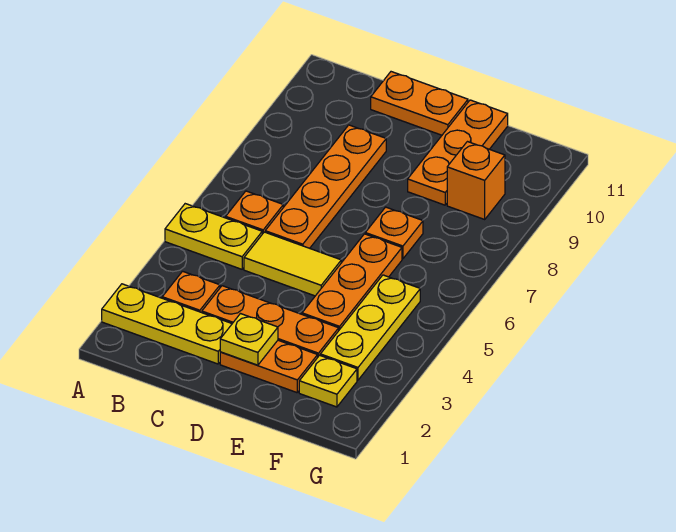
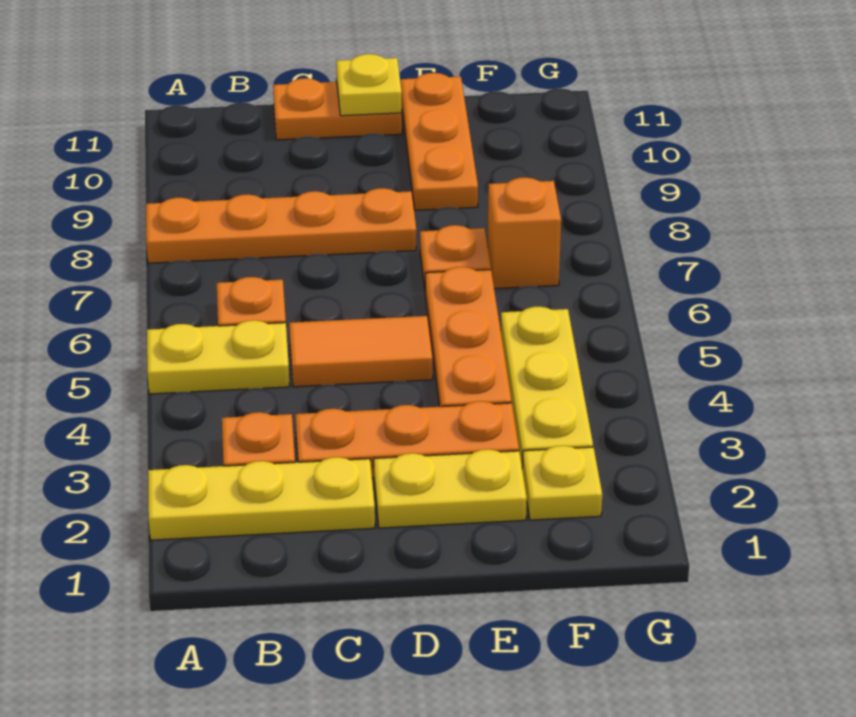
yellow tile C5:D5 level 1 -> orange tile C5:D5 level 1
orange plate C6:C9 level 1 -> orange plate A8:D8 level 1
orange plate D2:E2 level 1 -> yellow plate D2:E2 level 1
yellow plate D2 level 2 -> yellow plate D11 level 2
orange brick F9 level 1 -> orange brick F7 level 1

